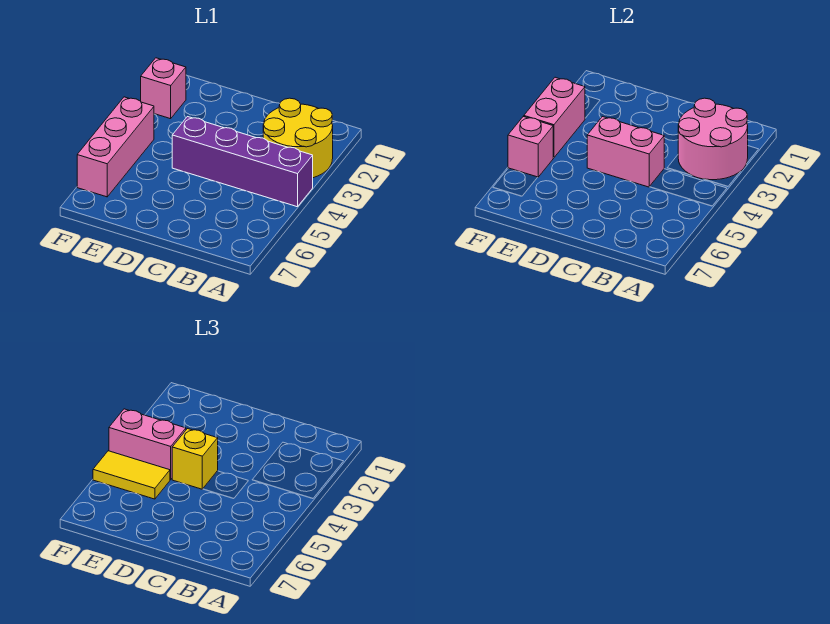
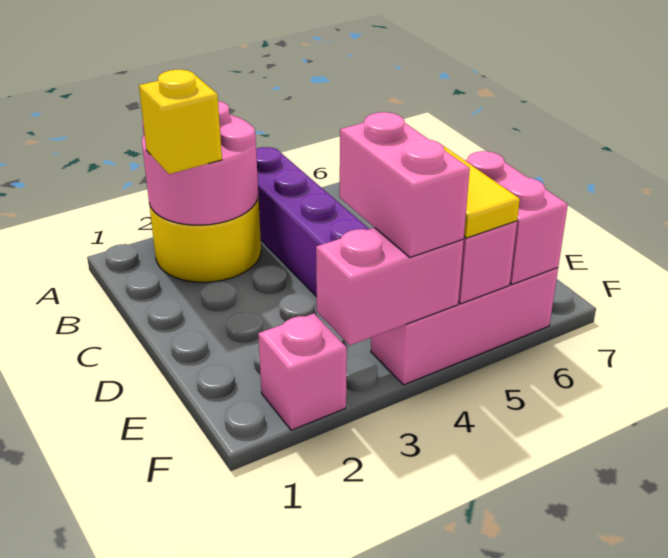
pink brick C4:D4 level 2 -> pink brick E6:F6 level 2
yellow brick D4 level 3 -> yellow brick B2 level 3

